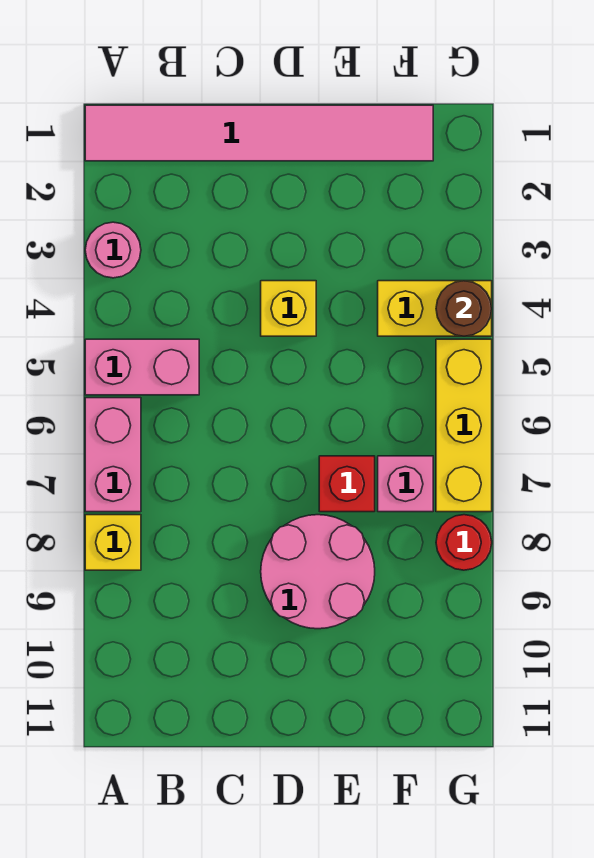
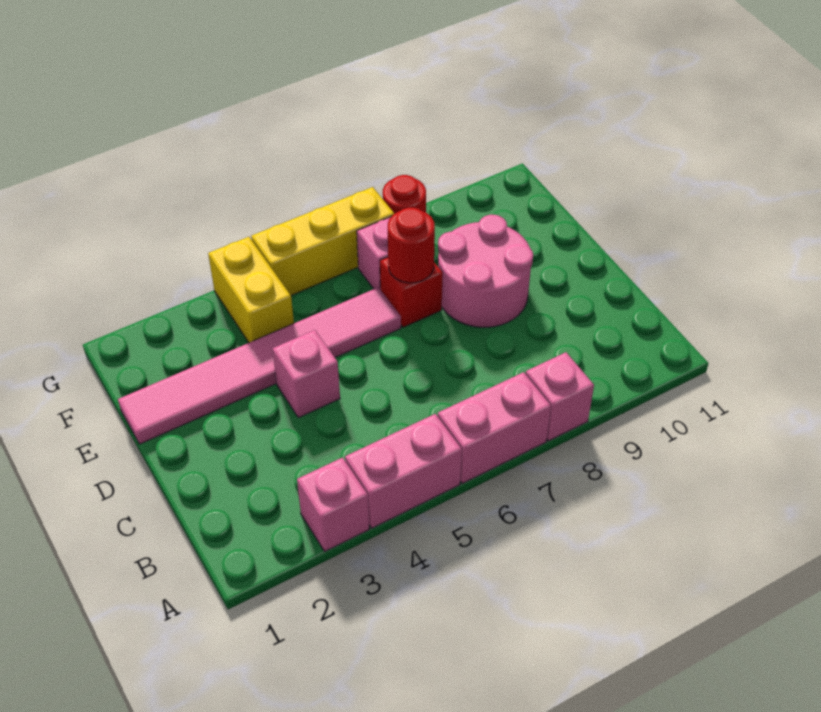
pink tile A1:F1 level 1 -> pink tile E1:E6 level 1
pink round brick A3 level 1 -> pink brick A3 level 1
pink brick A5:B5 level 1 -> pink brick A4:A5 level 1
yellow brick A8 level 1 -> pink brick A8 level 1
yellow brick D4 level 1 -> pink brick D4 level 1
none -> red round brick E7 level 2
brown round brick G4 level 2 -> none

